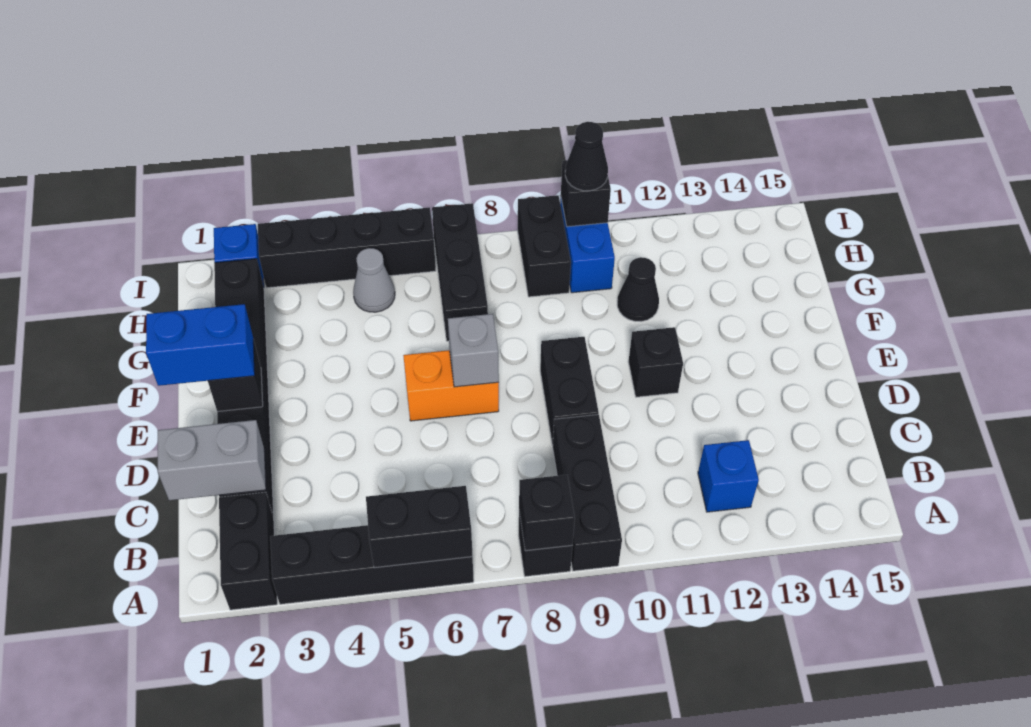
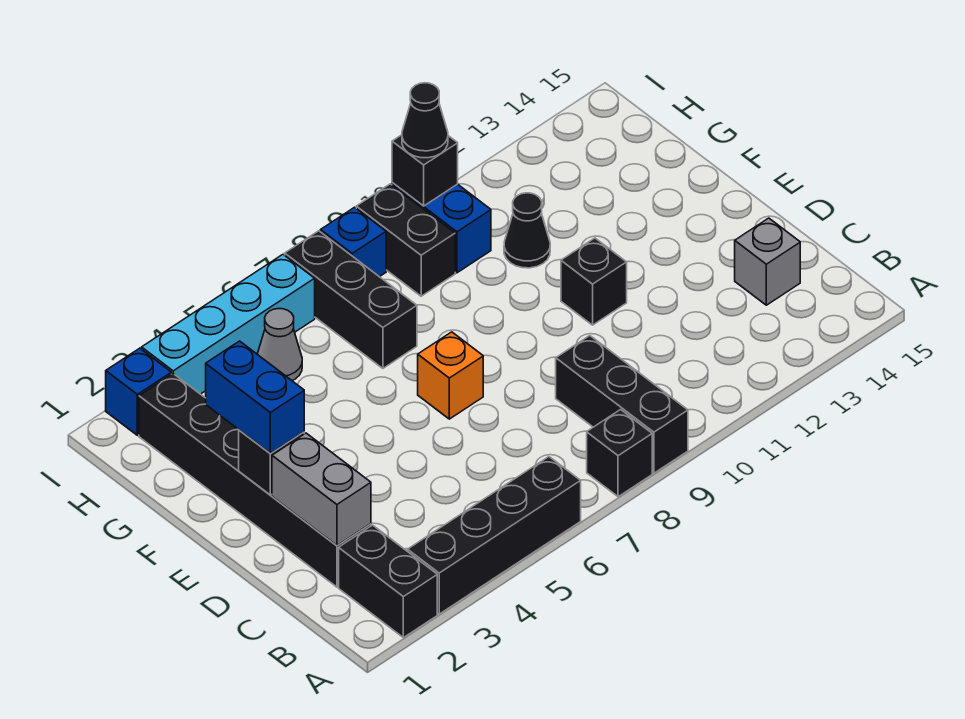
black brick A5:A6 level 2 -> none
black brick A8 level 2 -> none
blue brick B12 level 1 -> blue brick I8 level 1
grey brick C1:C2 level 2 -> grey brick C2:D2 level 2
black brick D9:E9 level 1 -> none
blue brick E1:E2 level 3 -> blue brick E2:F2 level 3
orange brick E6:E7 level 1 -> orange brick E7 level 1
grey brick E7 level 2 -> grey brick C14 level 1
black brick I3:I6 level 1 -> cyan brick I3:I6 level 1

